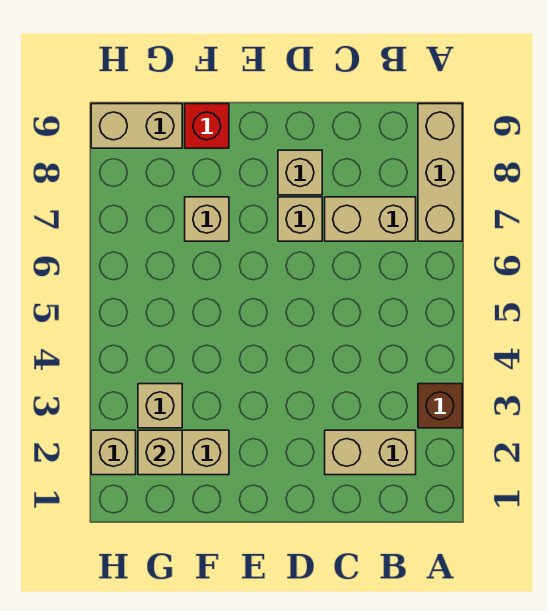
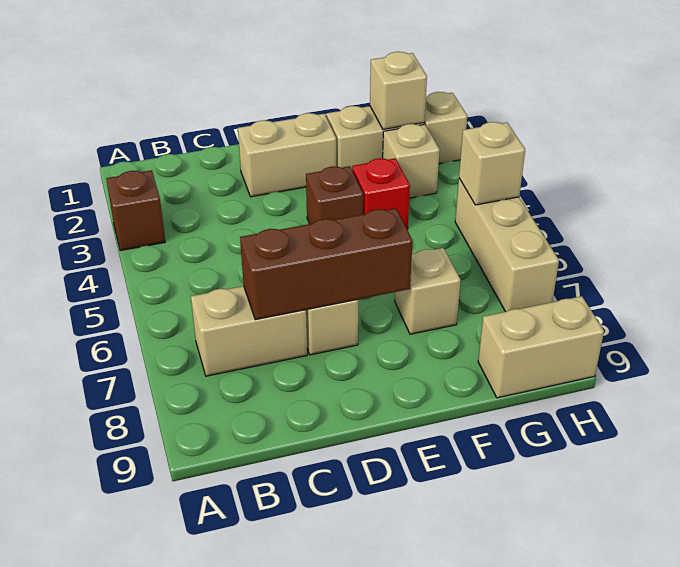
tan brick A7:A9 level 1 -> tan brick H5:H7 level 1
tan brick B2:C2 level 1 -> tan brick D2:E2 level 1
none -> brown brick C7:E7 level 2
tan brick D8 level 1 -> tan brick H5 level 2
none -> brown brick E4 level 1
red brick F9 level 1 -> red brick F4 level 1

